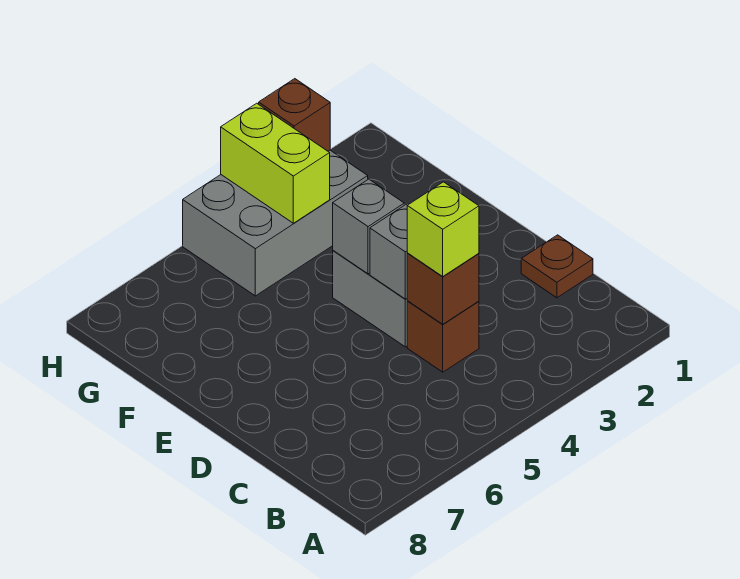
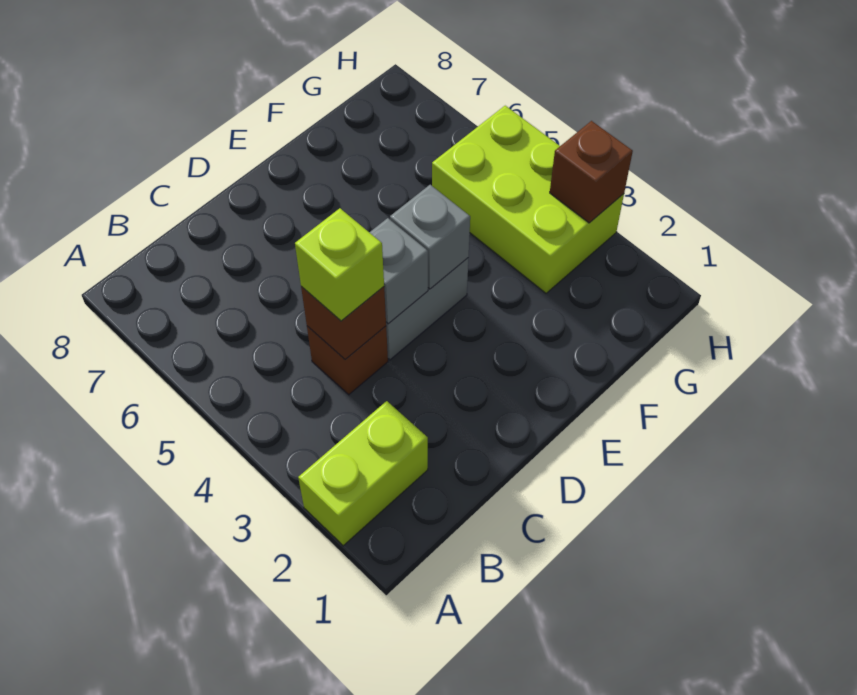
brown plate C1 level 1 -> none
grey brick G3:H5 level 1 -> lime brick G3:H5 level 1
lime brick G4:H4 level 2 -> lime brick A2:B2 level 1

